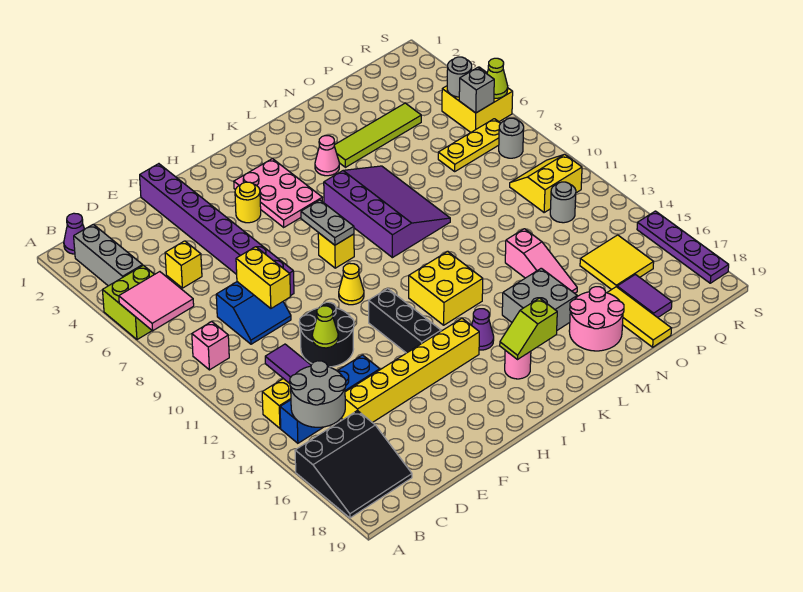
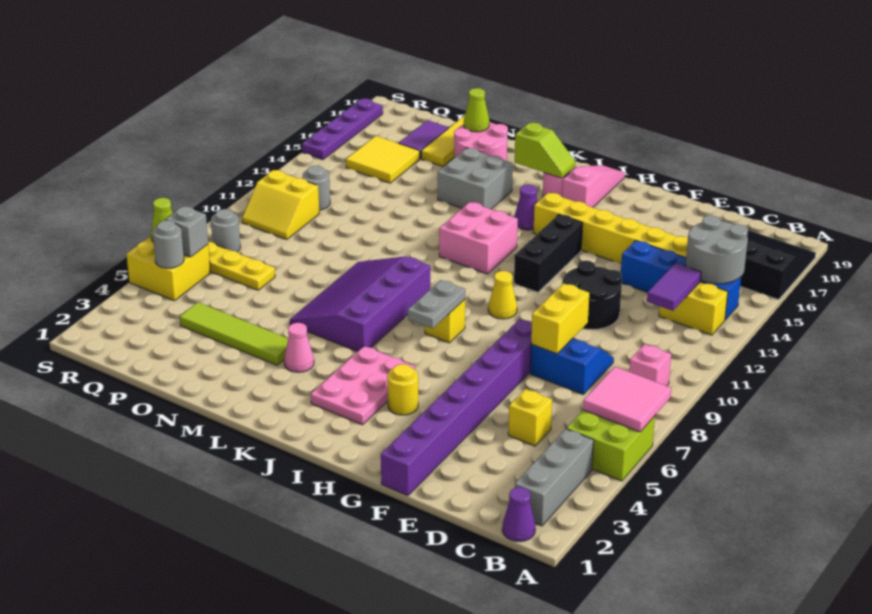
lime cone E12 level 2 -> lime cone N18 level 2
yellow brick J12:K13 level 1 -> pink brick J12:K13 level 1
pink slope N13:N15 level 1 top 13 -> pink slope I17:I19 level 1 top 17

